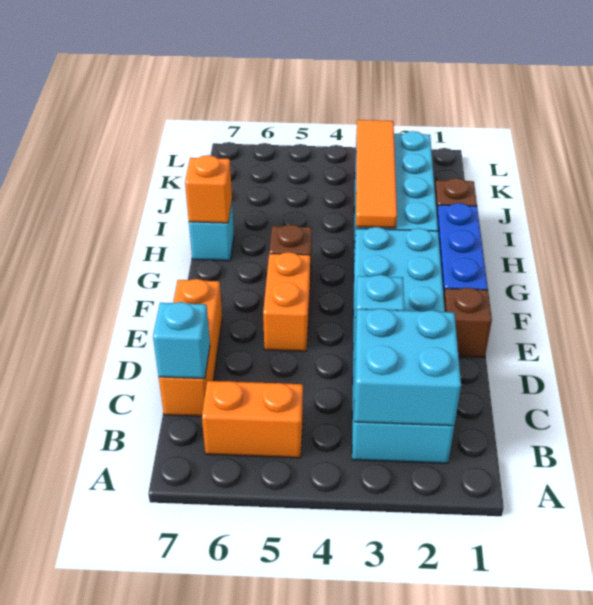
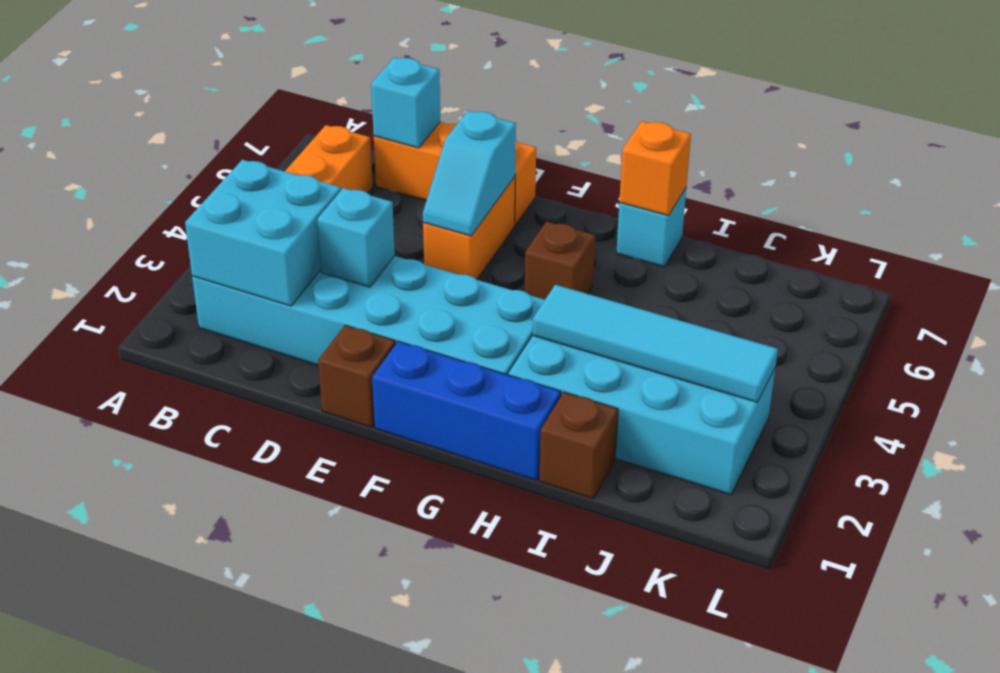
orange brick E5:F5 level 1 -> orange brick E5:E6 level 1
none -> cyan slope E5:E6 level 2 top 6
orange tile H3:K3 level 2 -> cyan tile H3:K3 level 2

